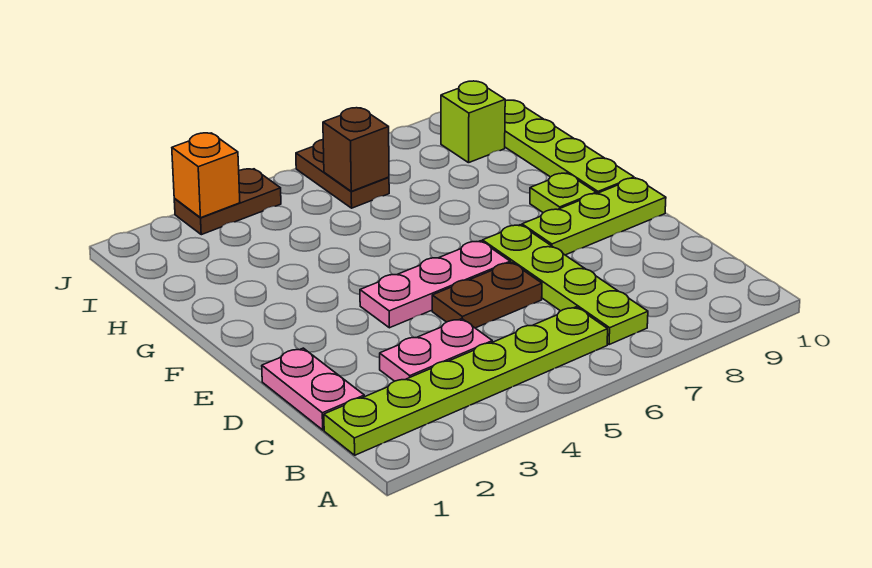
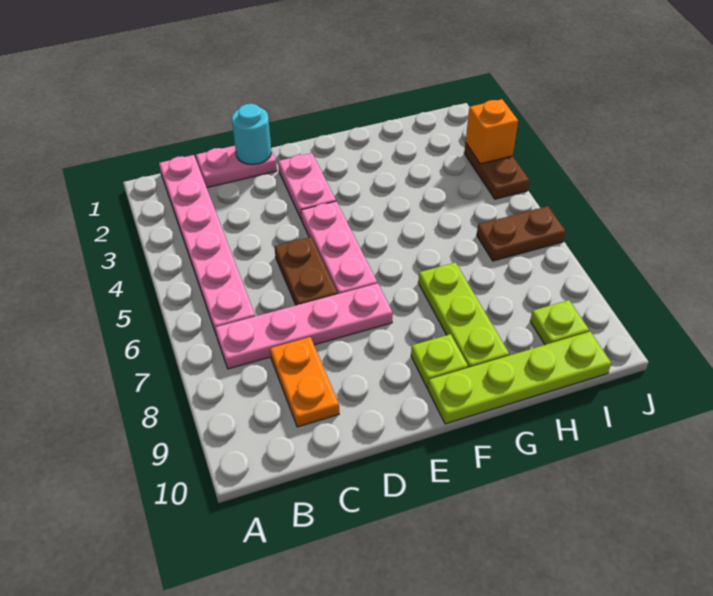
lime plate B1:B6 level 1 -> pink plate B1:B6 level 1
lime plate B7:E7 level 1 -> pink plate B7:E7 level 1
pink plate C3:C4 level 1 -> pink plate E2:E3 level 1
none -> orange plate C8:C9 level 1
none -> cyan round brick D1 level 2
lime plate E8:E10 level 1 -> lime plate G7:G9 level 1
brown brick I6 level 2 -> none
lime brick I9 level 1 -> lime plate I9 level 1

